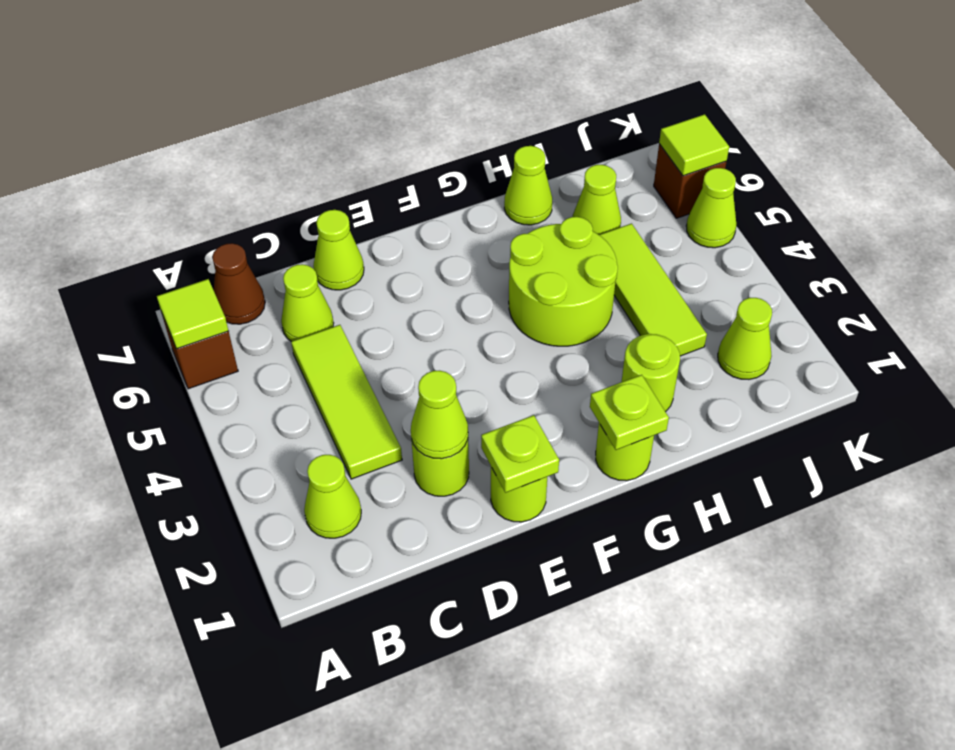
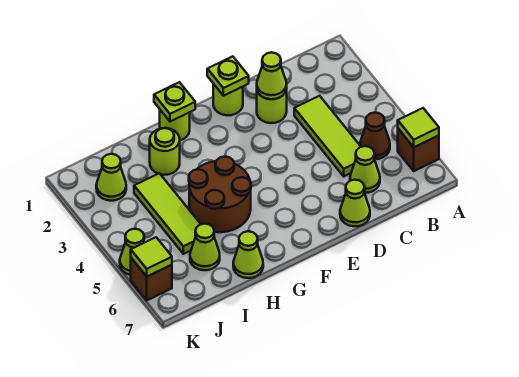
lime cone B2 level 1 -> none
brown cone B7 level 1 -> brown cone B5 level 1
lime round brick G4:H5 level 1 -> brown round brick G4:H5 level 1

